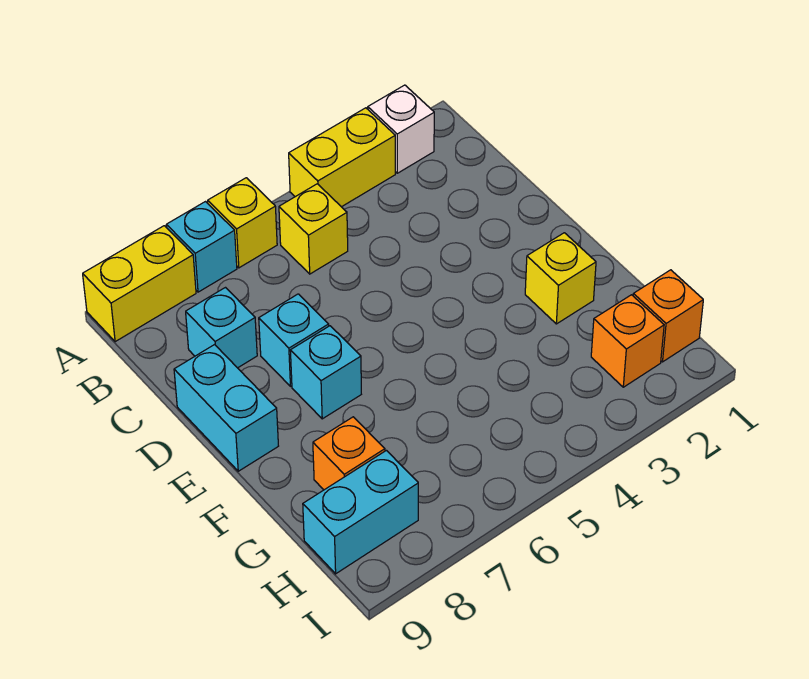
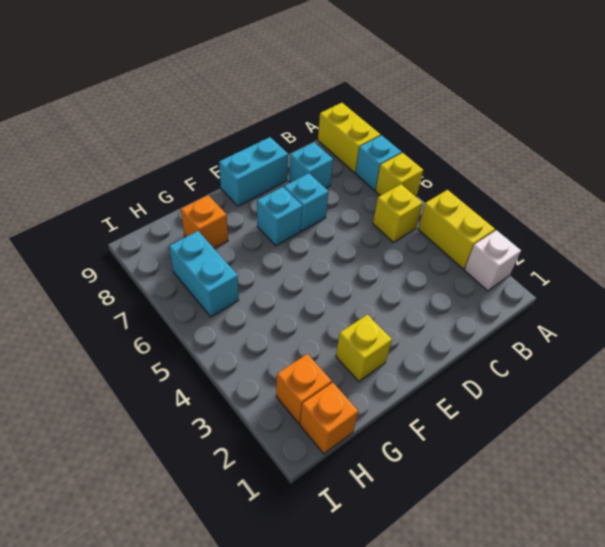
cyan brick H8:H9 level 1 -> cyan brick H6:H7 level 1

